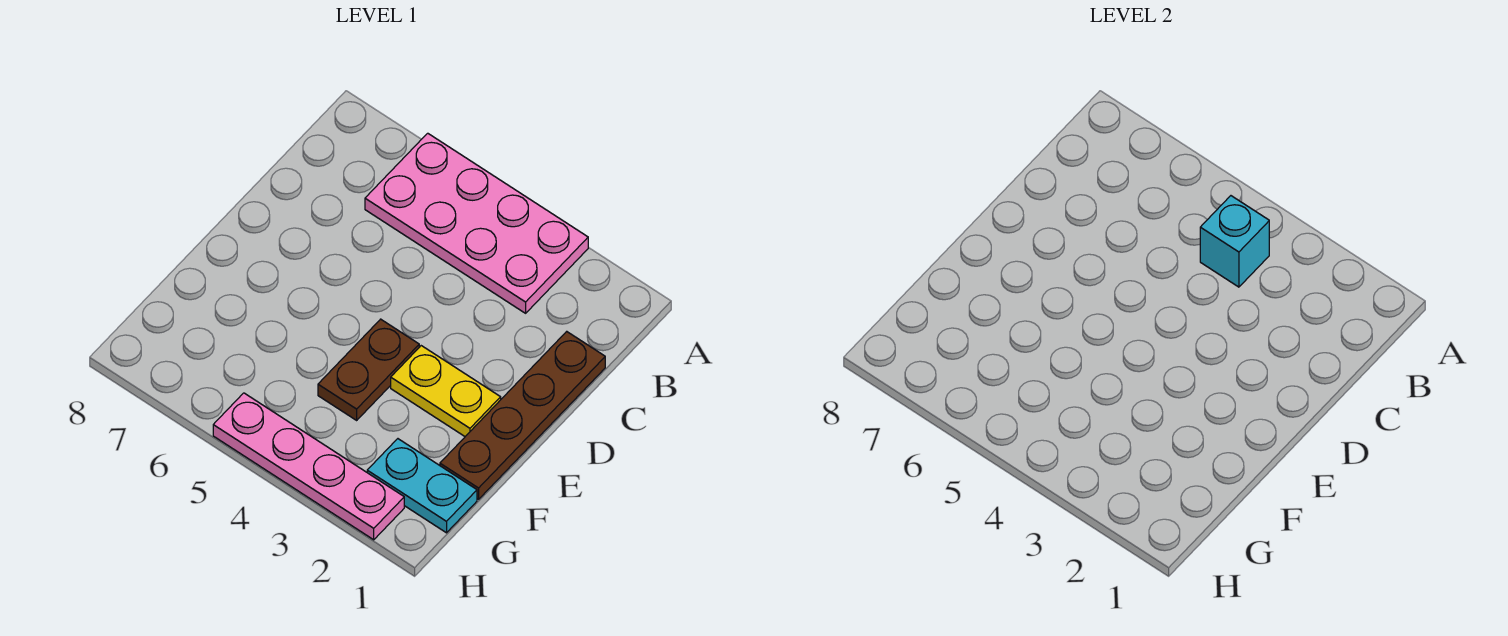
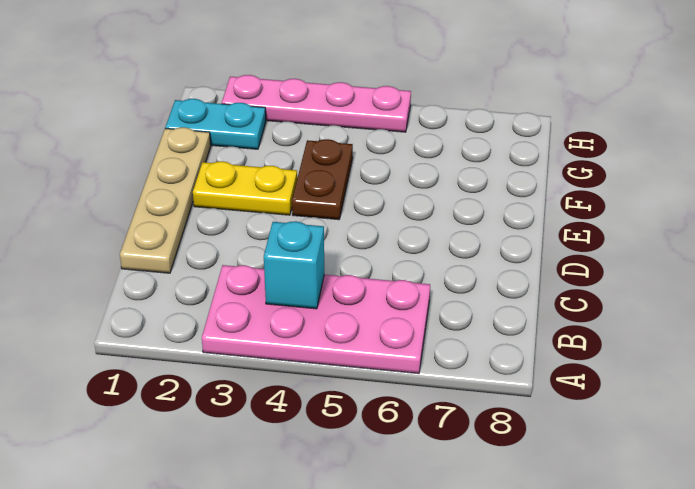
brown plate C1:F1 level 1 -> tan plate C1:F1 level 1

